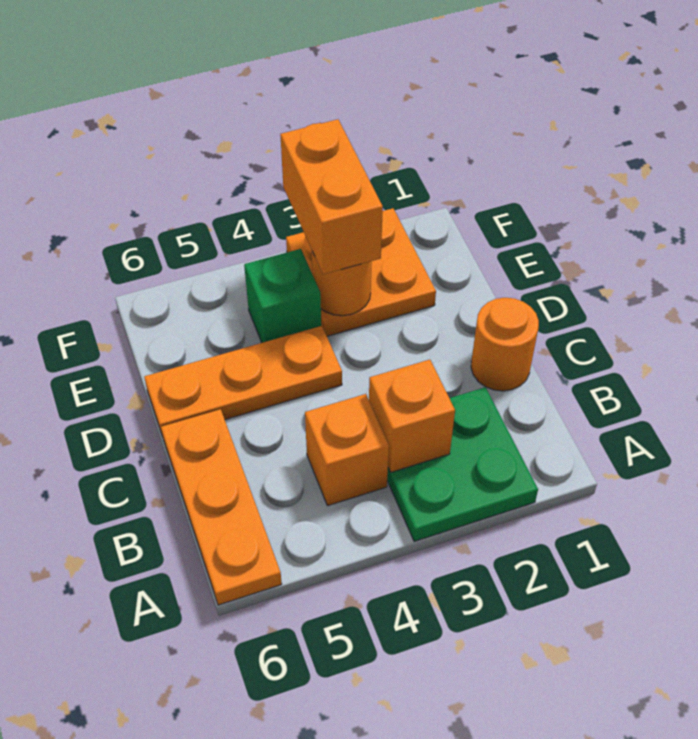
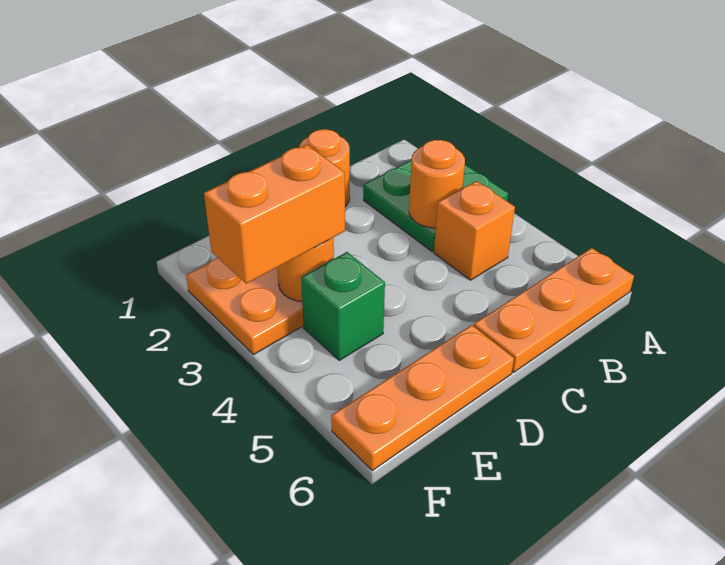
orange brick B3 level 2 -> orange round brick B3 level 2
orange plate D4:D6 level 1 -> orange plate D6:F6 level 1

